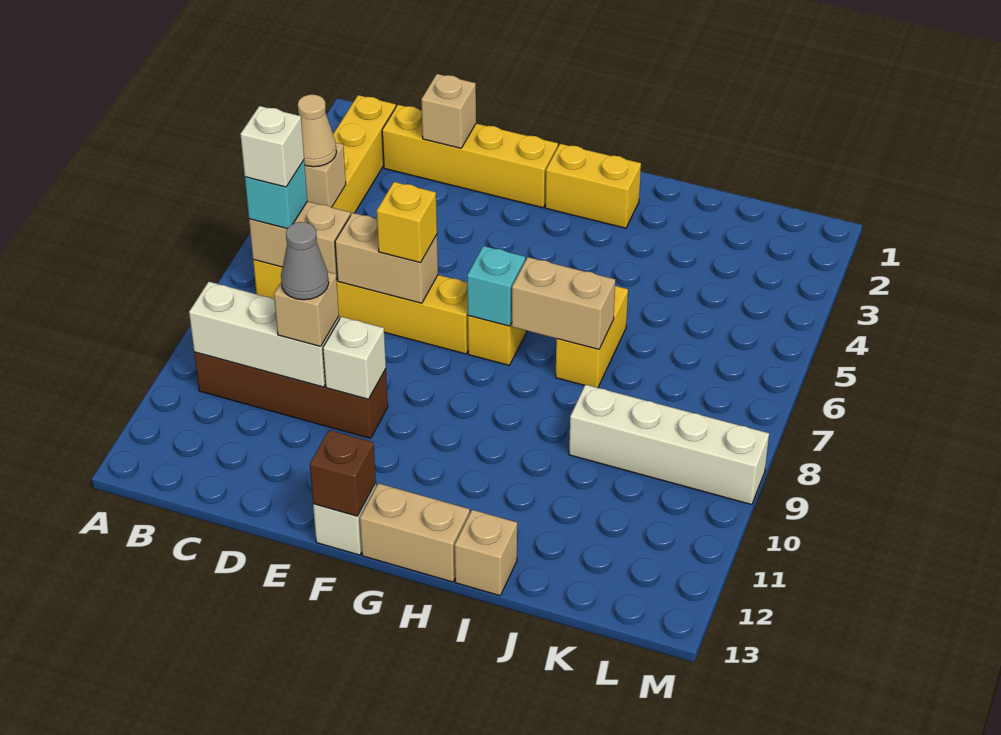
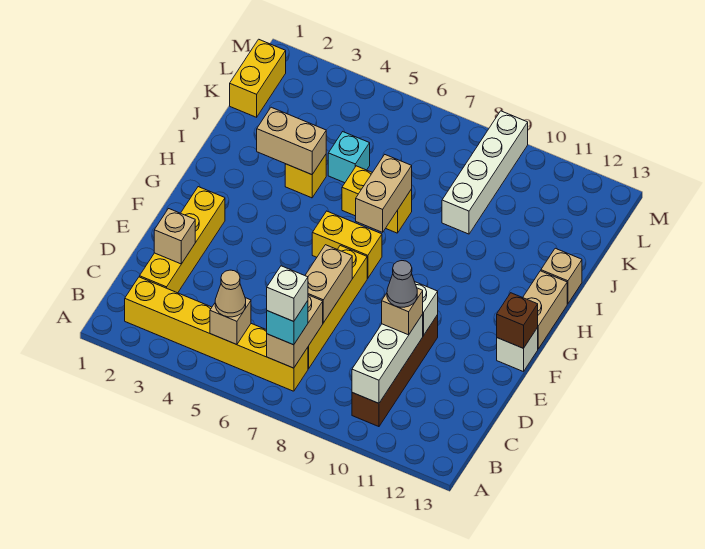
yellow brick E7 level 3 -> yellow brick I4 level 1
yellow brick G2:H2 level 1 -> yellow brick K1:L1 level 1
cyan brick G7 level 2 -> cyan brick J5 level 1
none -> tan brick I3:I4 level 2

